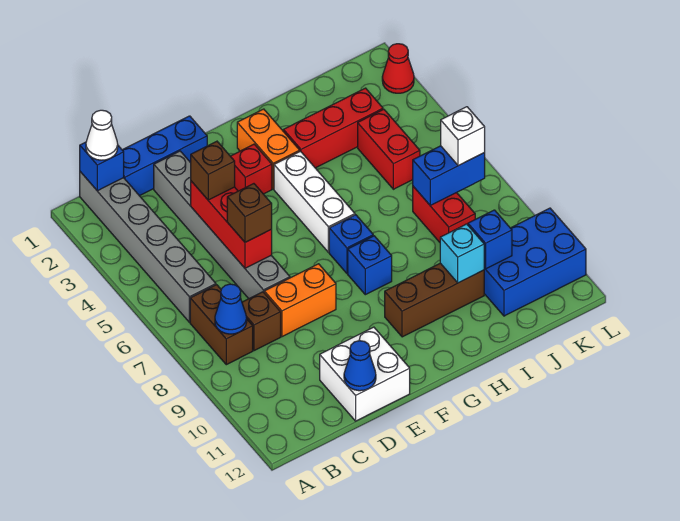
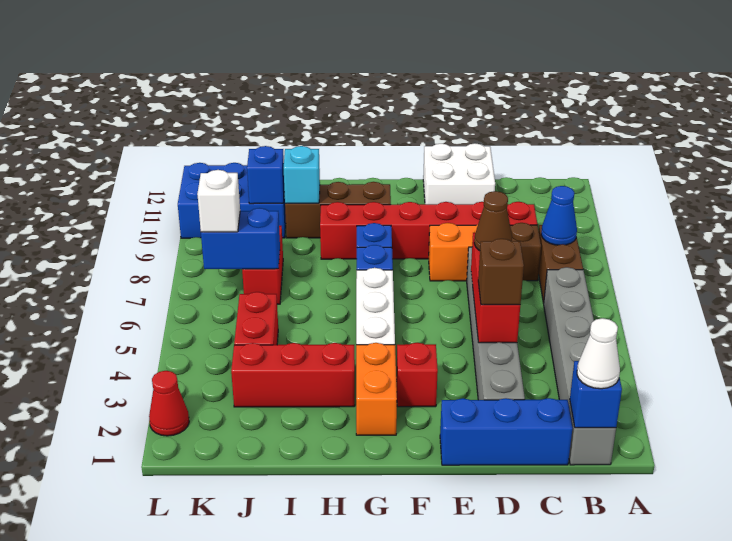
none -> red brick C9:H9 level 1
brown brick D6 level 3 -> brown cone D6 level 3
blue cone D12 level 2 -> none

